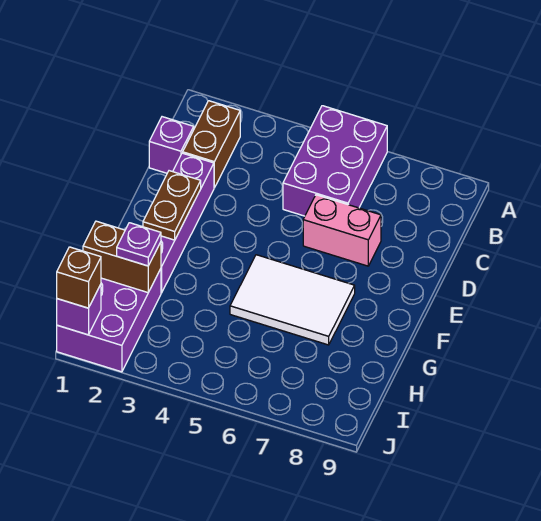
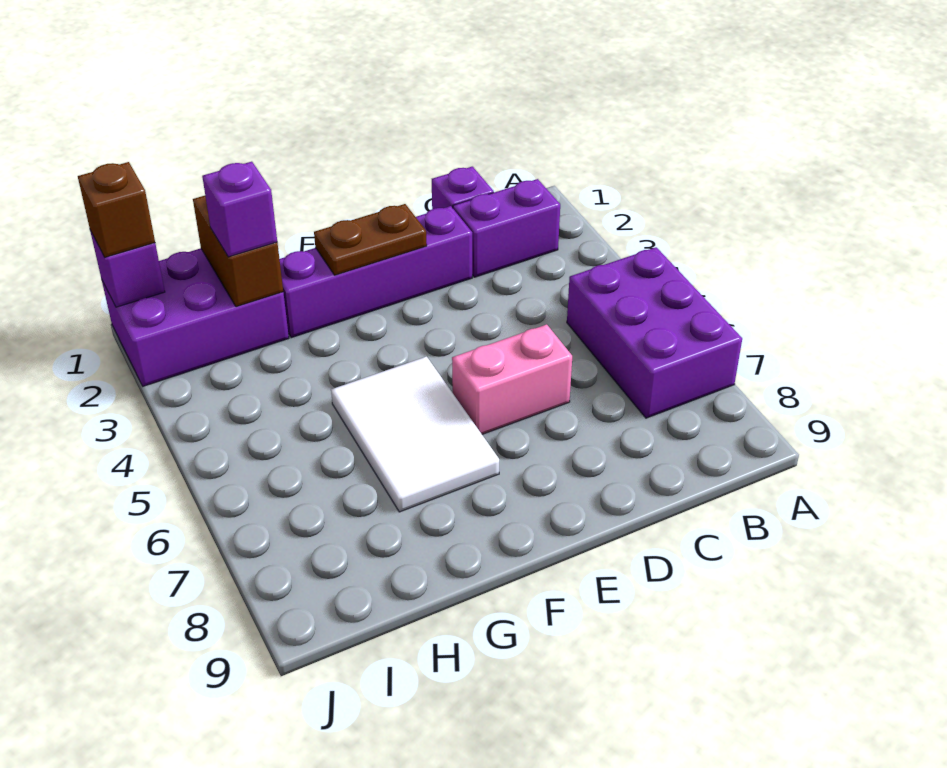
purple brick A5:C6 level 1 -> purple brick A5:B7 level 1
brown brick B2:C2 level 1 -> purple brick B2:C2 level 1
pink brick D6:D7 level 1 -> pink brick D6:E6 level 1
purple plate H2 level 3 -> purple brick H2 level 3

